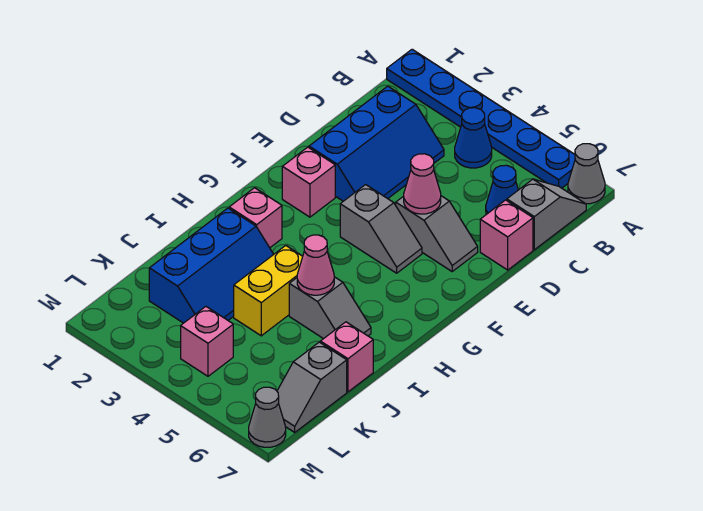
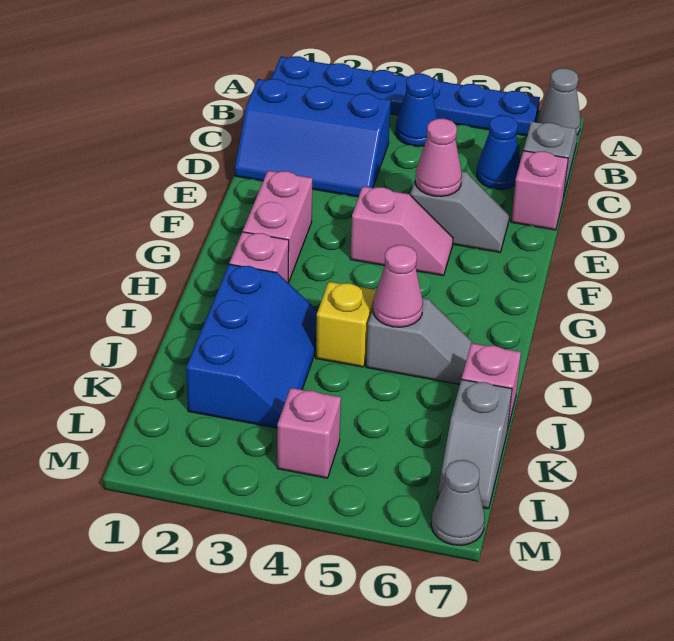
blue slope C2:E3 level 1 top 2 -> blue slope C1:D3 level 1 top C
pink brick F2 level 1 -> pink brick F2:G2 level 1
grey slope F4:F5 level 1 top 4 -> pink slope F4:F5 level 1 top 4
yellow brick I4:J4 level 1 -> yellow brick I4 level 1

